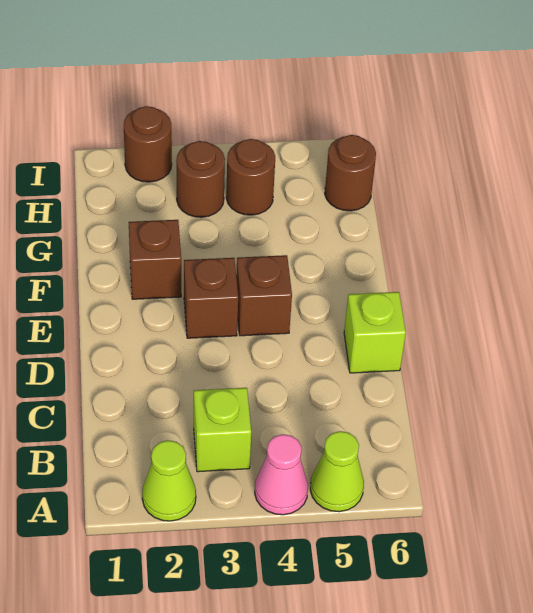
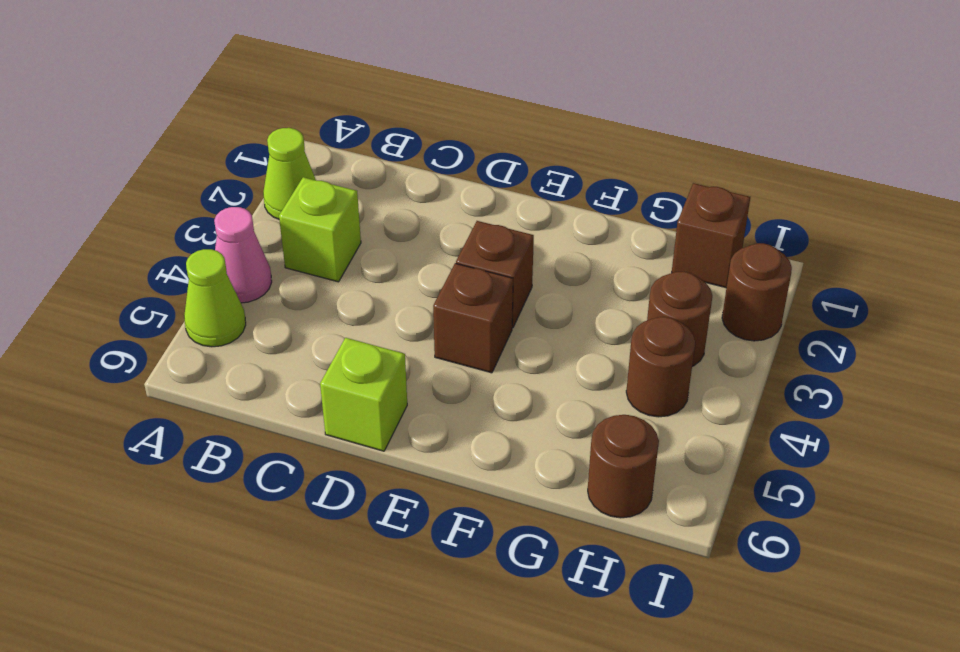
brown brick F2 level 1 -> brown brick H1 level 1

